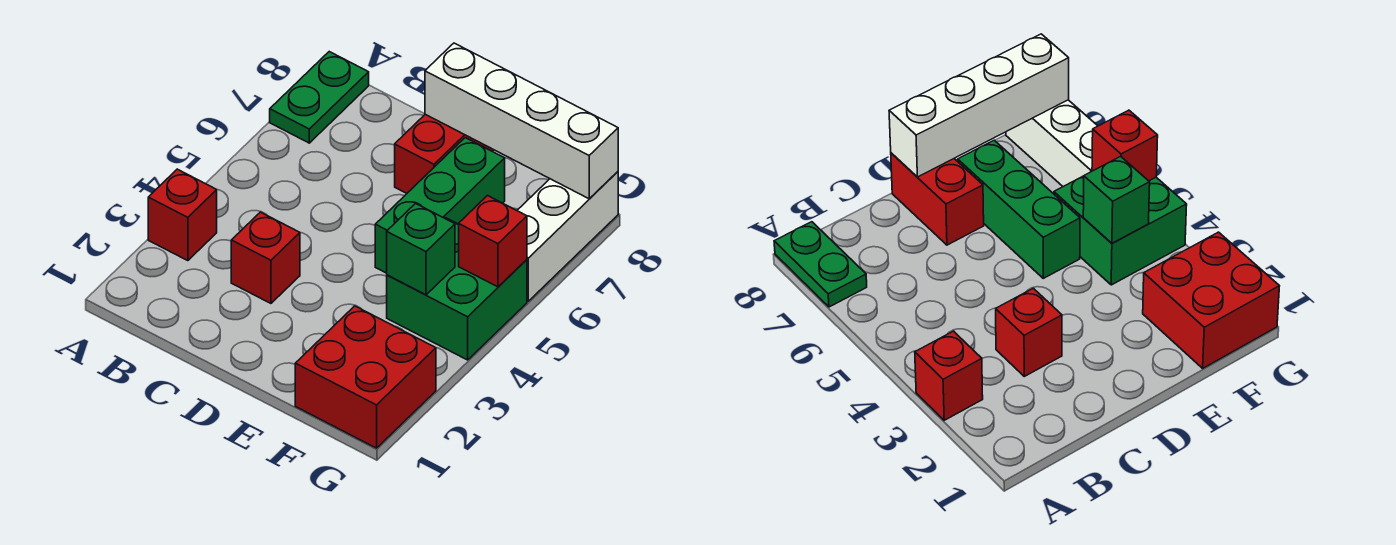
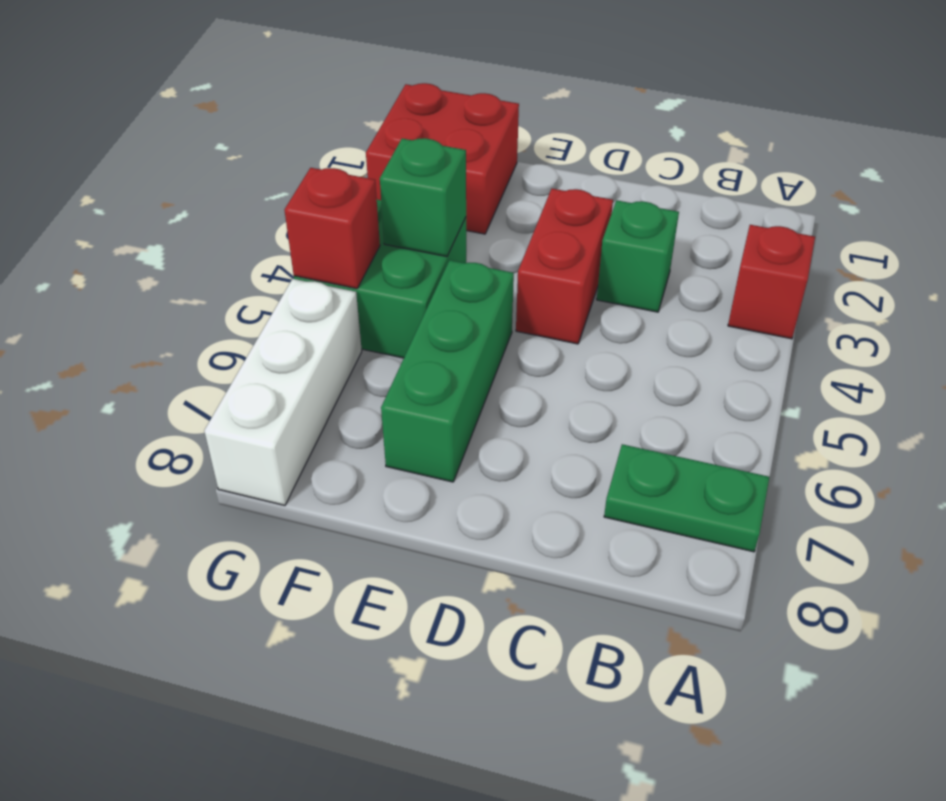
green plate A7:A8 level 1 -> green plate A7:B7 level 1
red brick C3 level 1 -> green brick C3 level 1
red brick D7:D8 level 1 -> red brick D3:D4 level 1
white brick D8:G8 level 2 -> none

